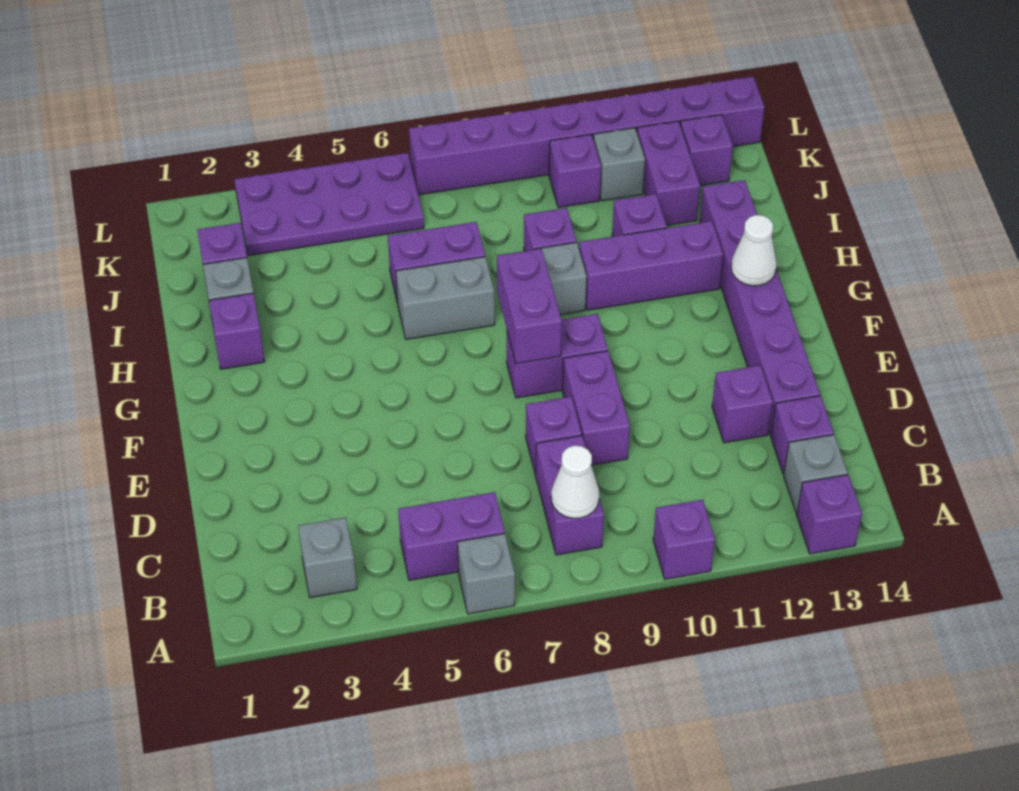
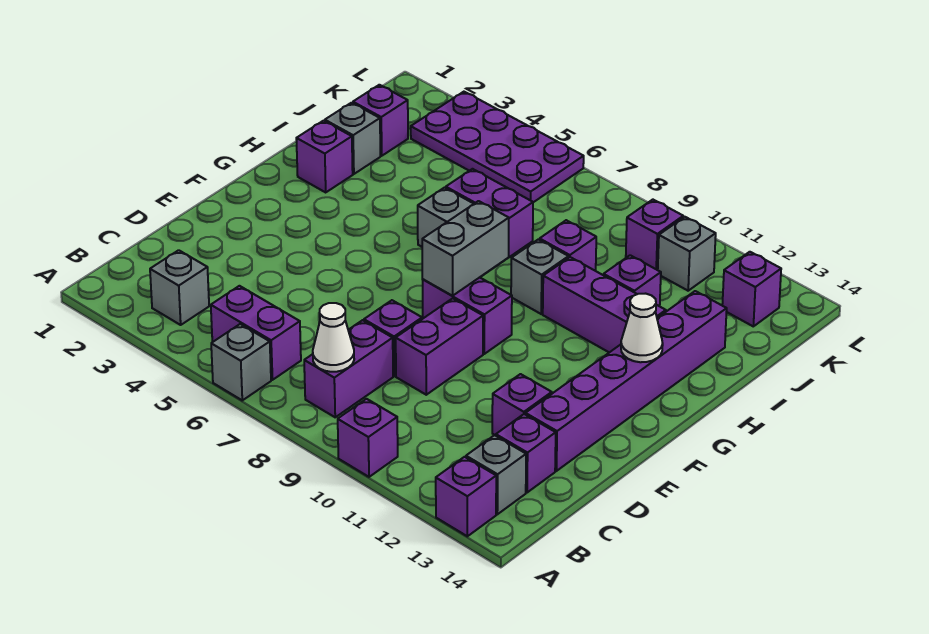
purple brick F8:G8 level 2 -> grey brick F8:G8 level 2
purple brick J12:K12 level 1 -> none
purple brick L7:L14 level 1 -> none

